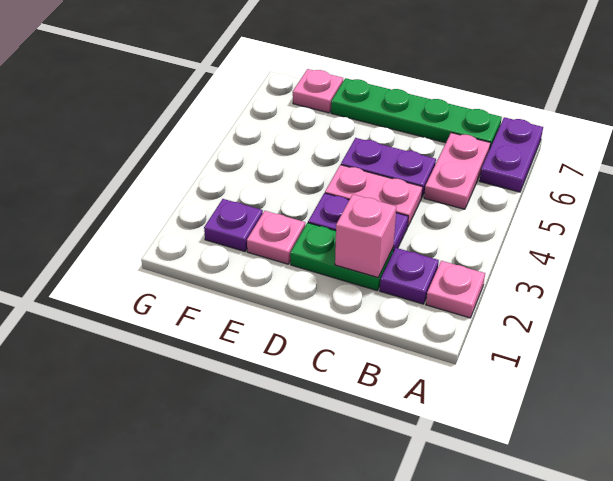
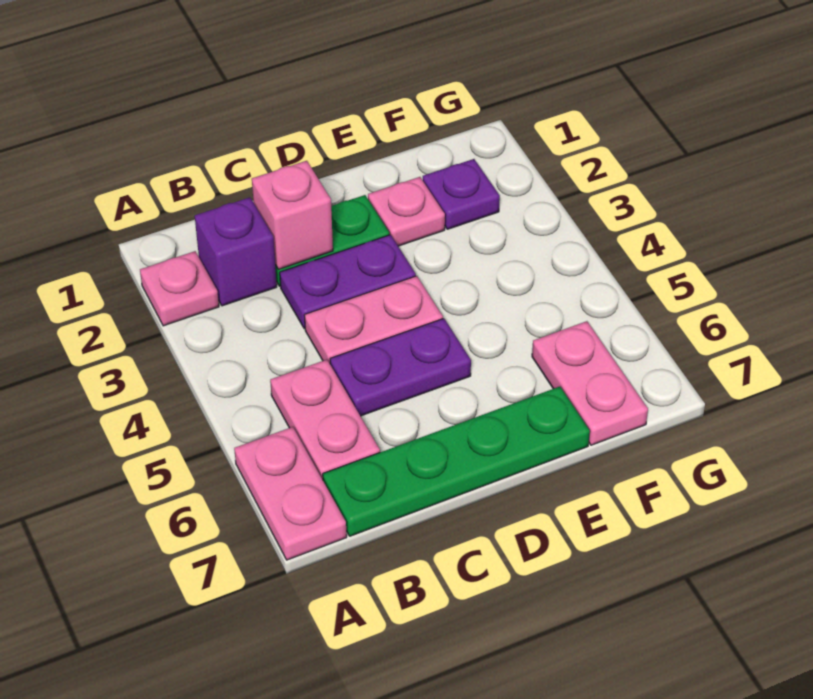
purple plate A6:A7 level 1 -> pink plate A6:A7 level 1
purple plate B2 level 1 -> purple brick B2 level 1
pink plate F7 level 1 -> pink plate F6:F7 level 1

